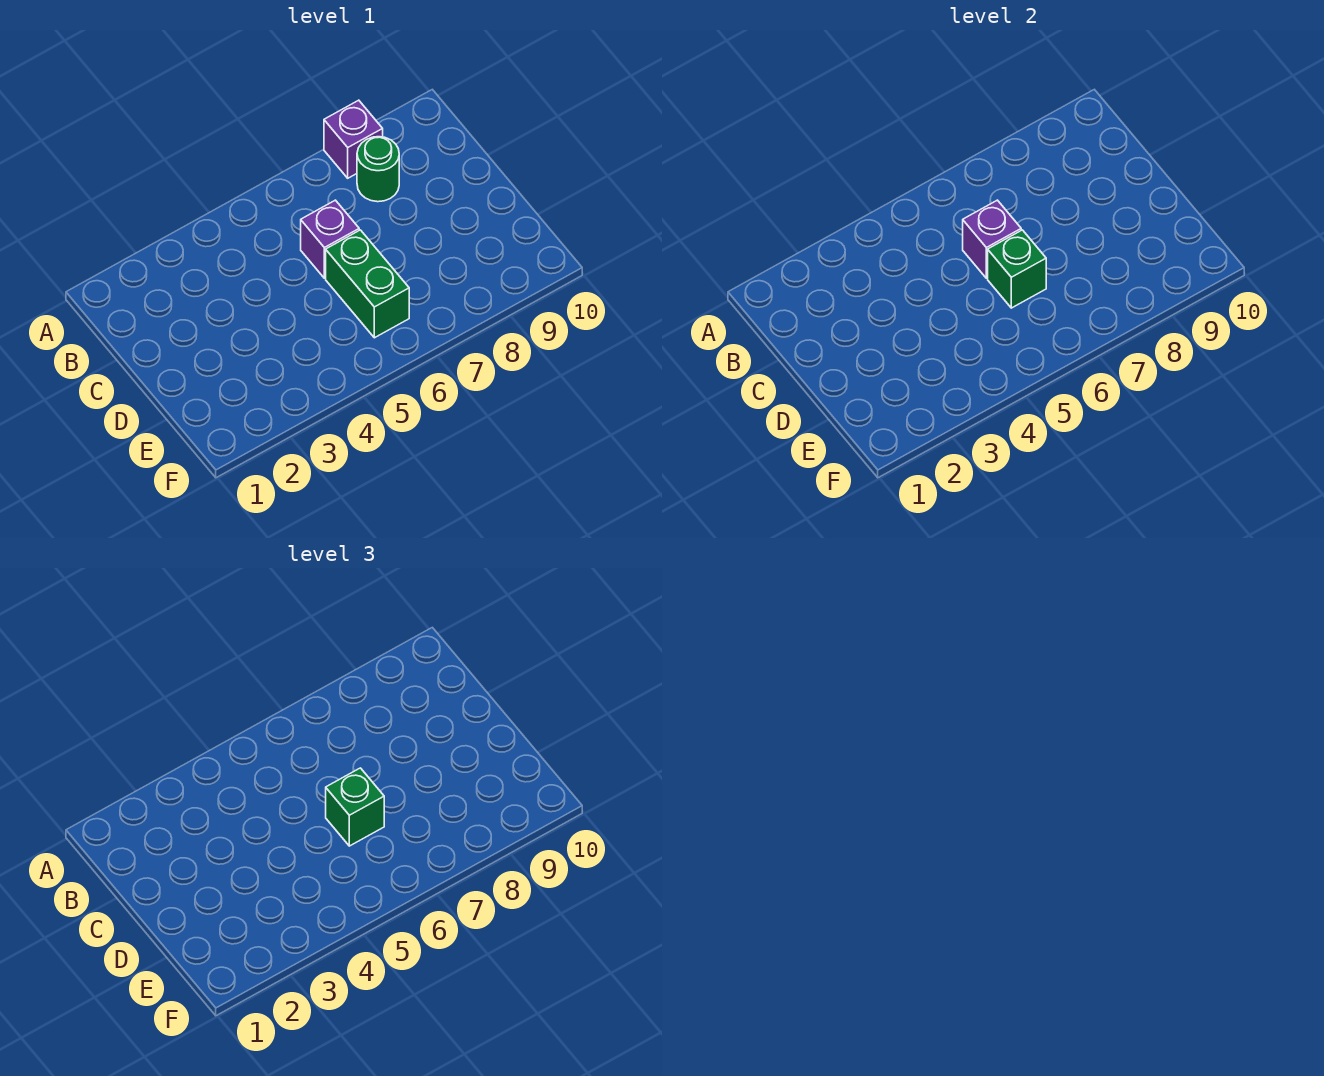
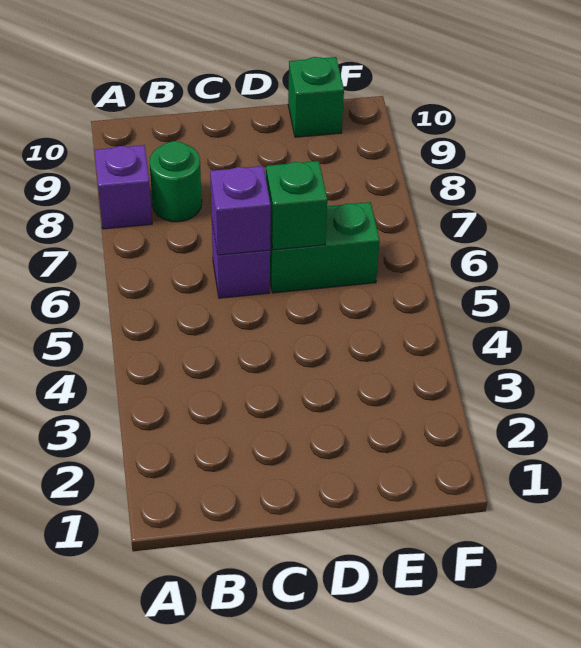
green brick D6 level 3 -> green brick E10 level 1

